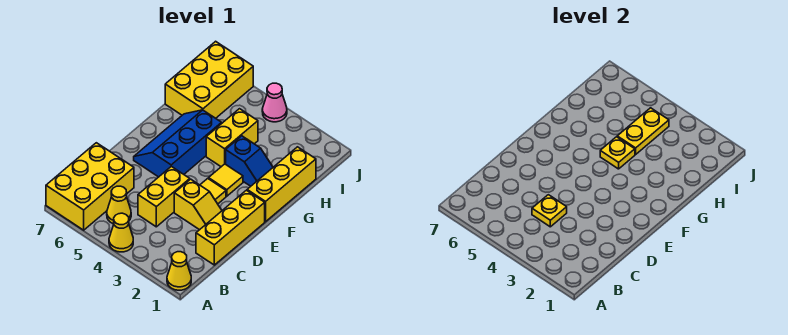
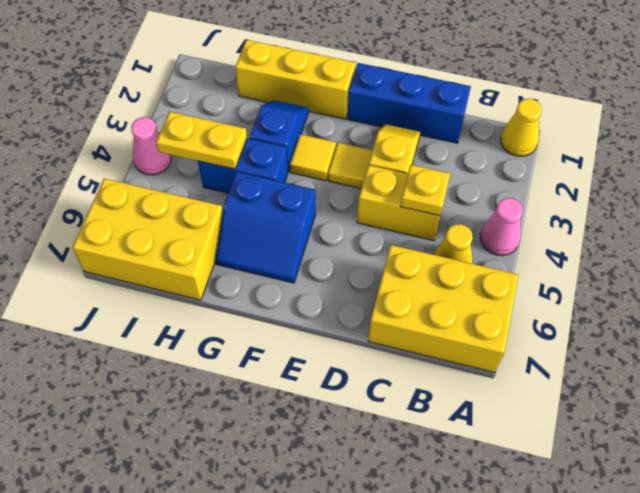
yellow cone A4 level 1 -> pink cone A4 level 1
yellow brick C1:E1 level 1 -> blue brick C1:E1 level 1
blue slope E5:G6 level 1 top 5 -> blue slope F5:G6 level 1 top 5
yellow brick G4:H4 level 1 -> blue brick G4:H4 level 1
yellow plate G4 level 2 -> none

